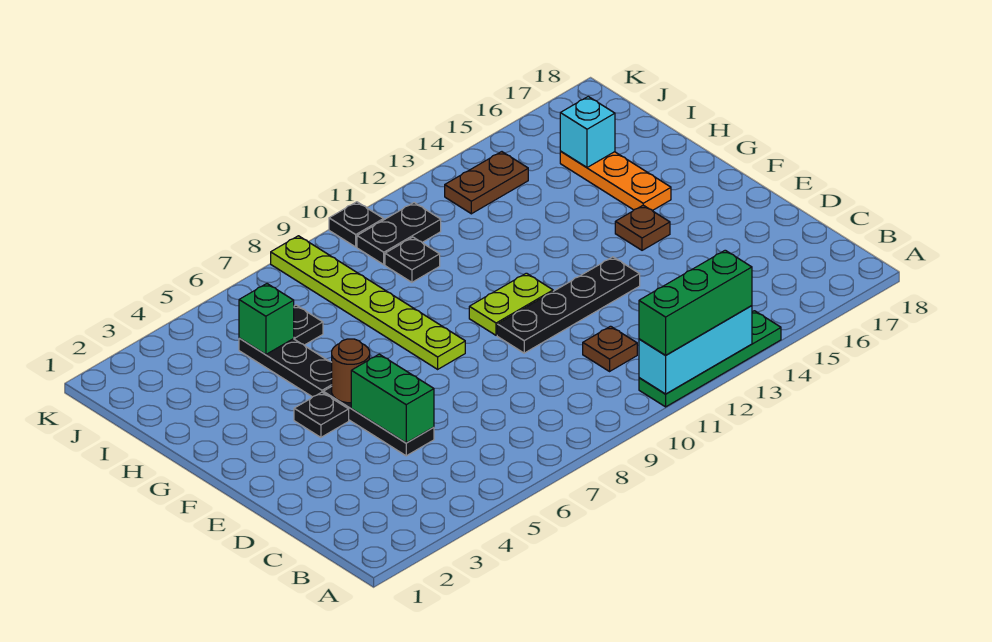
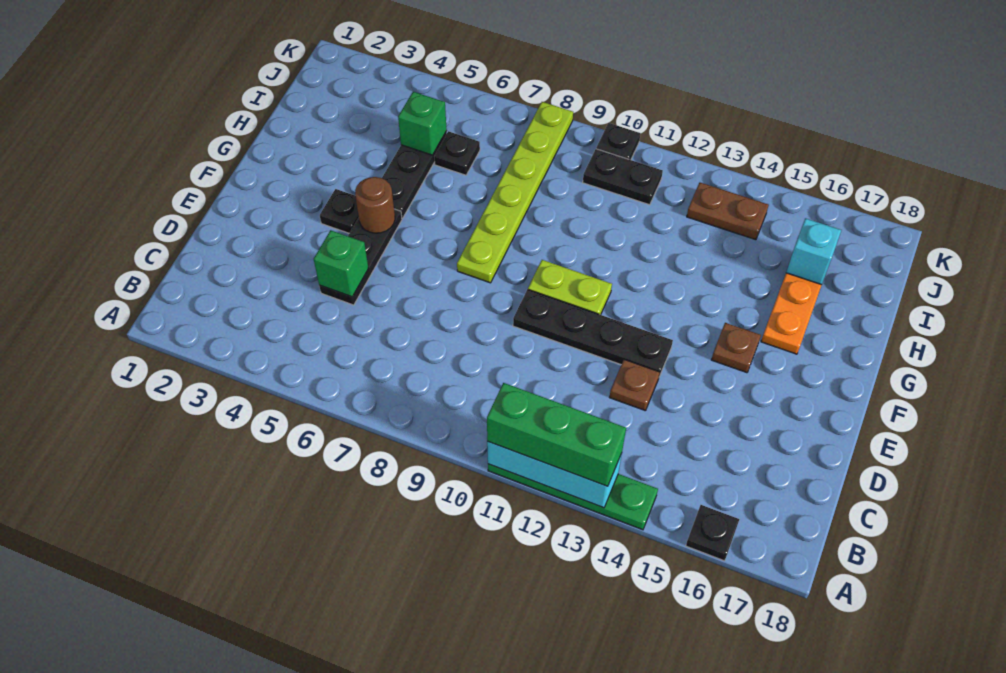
brown plate C11 level 1 -> brown plate D13 level 1
green brick D5:E5 level 2 -> green brick D5 level 2
black plate I10 level 1 -> black plate A16 level 1

